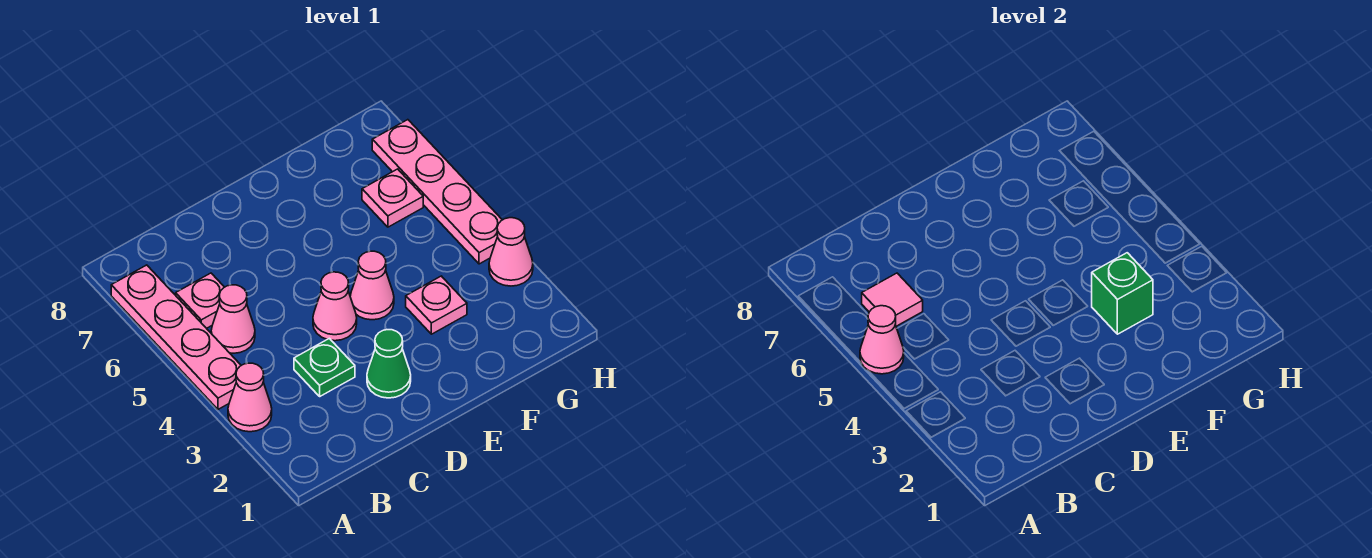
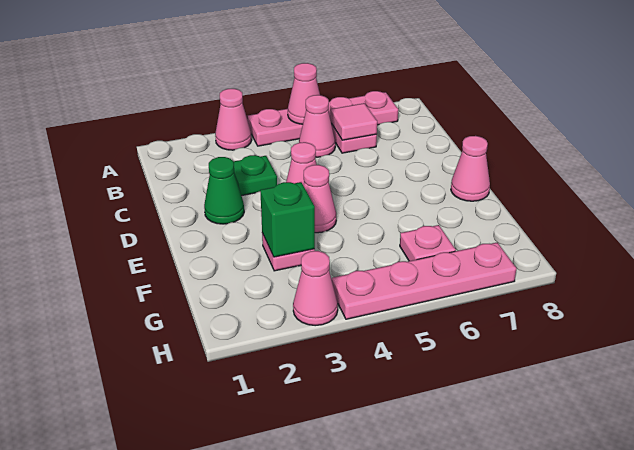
none -> pink cone E8 level 1

